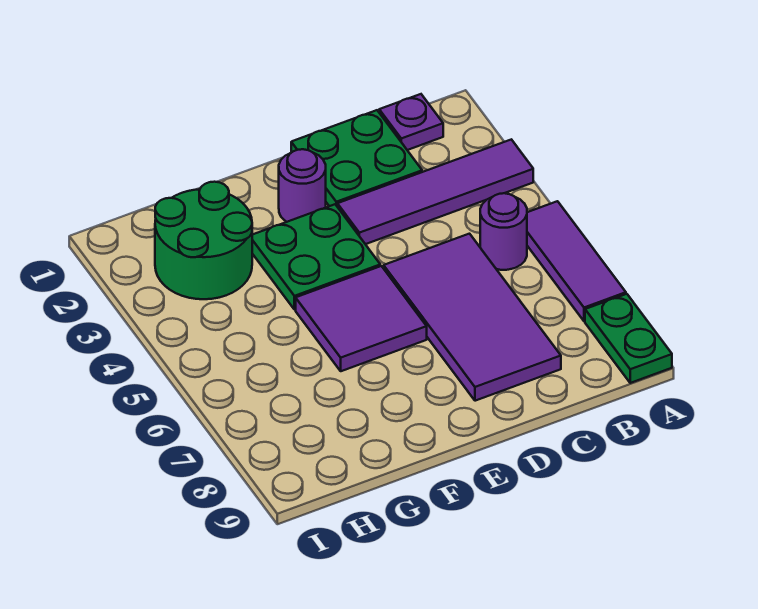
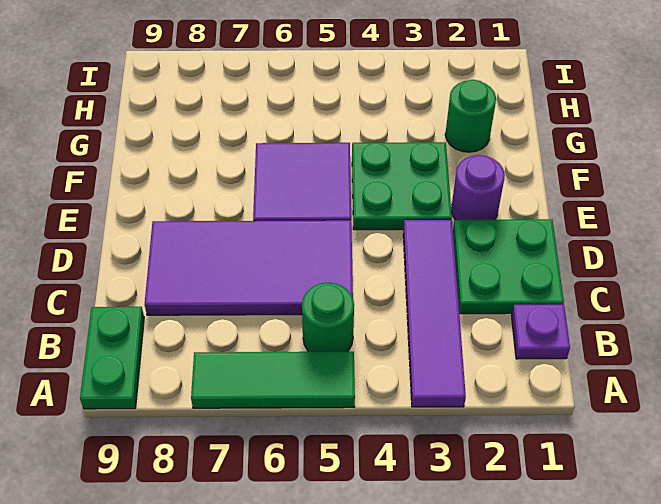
purple tile A5:A7 level 1 -> green tile A5:A7 level 1
green plate A8:A9 level 1 -> green plate A9:B9 level 1
purple round brick B5 level 1 -> green round brick B5 level 1
green round brick G2:H3 level 1 -> green round brick G2 level 1

